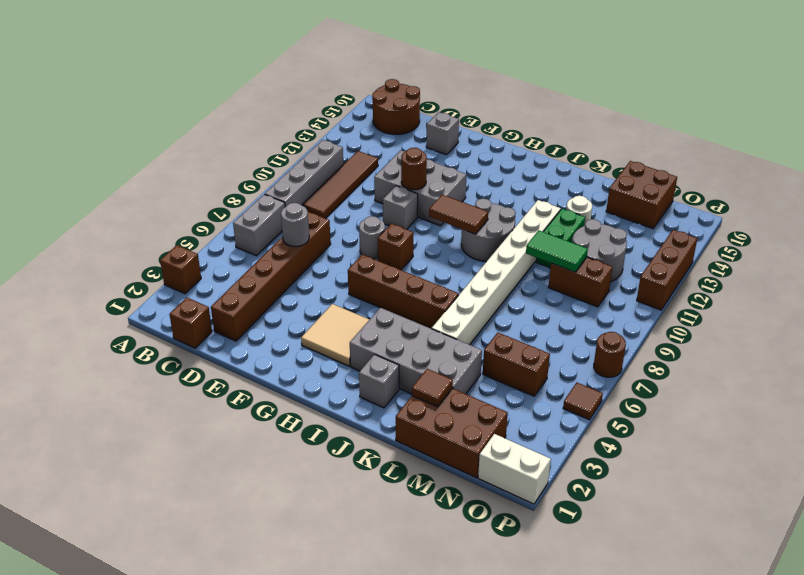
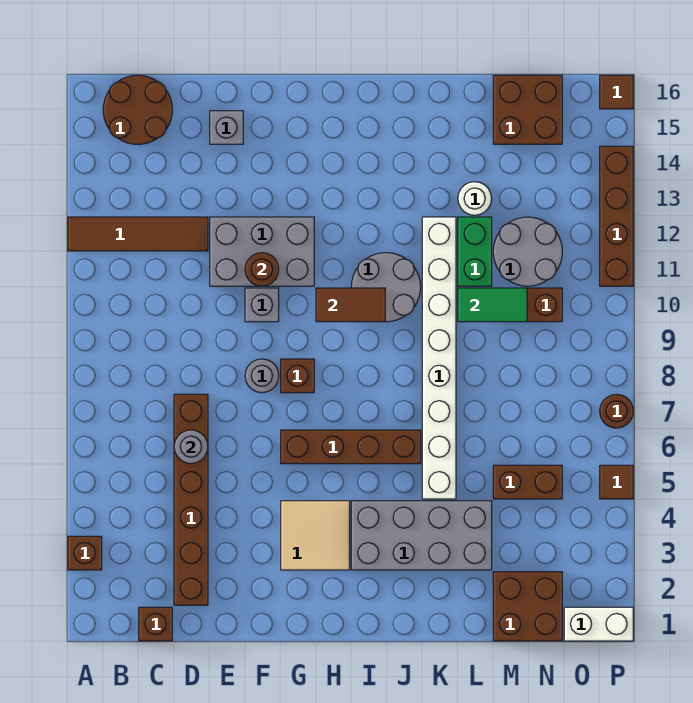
grey brick B6:B7 level 1 -> none
grey brick B8:B11 level 1 -> none
brown tile C9:C12 level 1 -> brown tile A12:D12 level 1
grey brick J2 level 1 -> none
brown brick L1:N2 level 1 -> brown brick M1:N2 level 1
brown tile L2 level 2 -> brown tile P16 level 1
brown brick P11:P13 level 1 -> brown brick P11:P14 level 1

